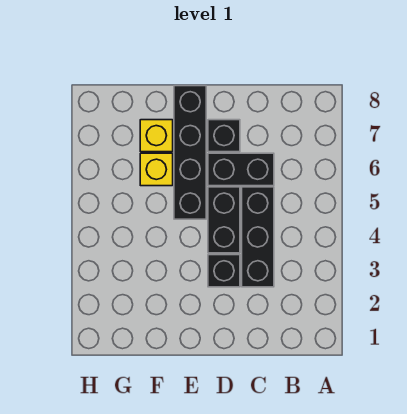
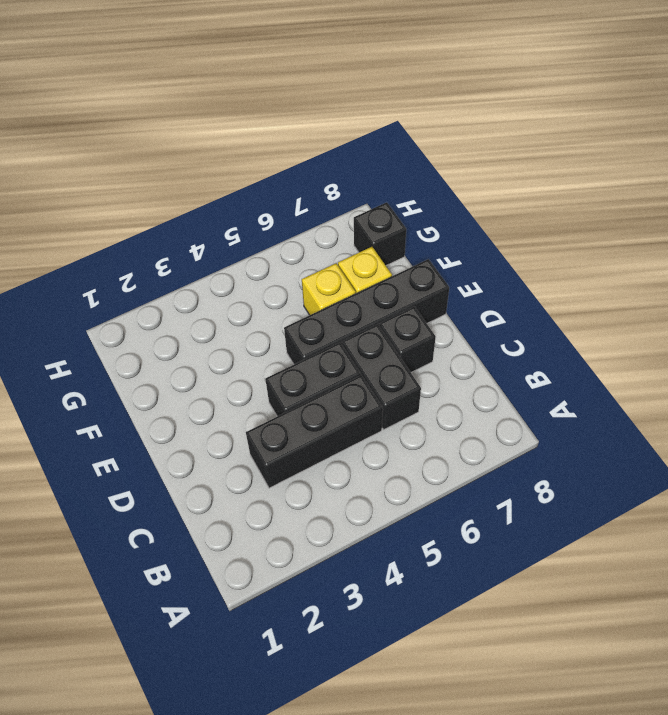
black brick D3 level 1 -> black brick G8 level 1

